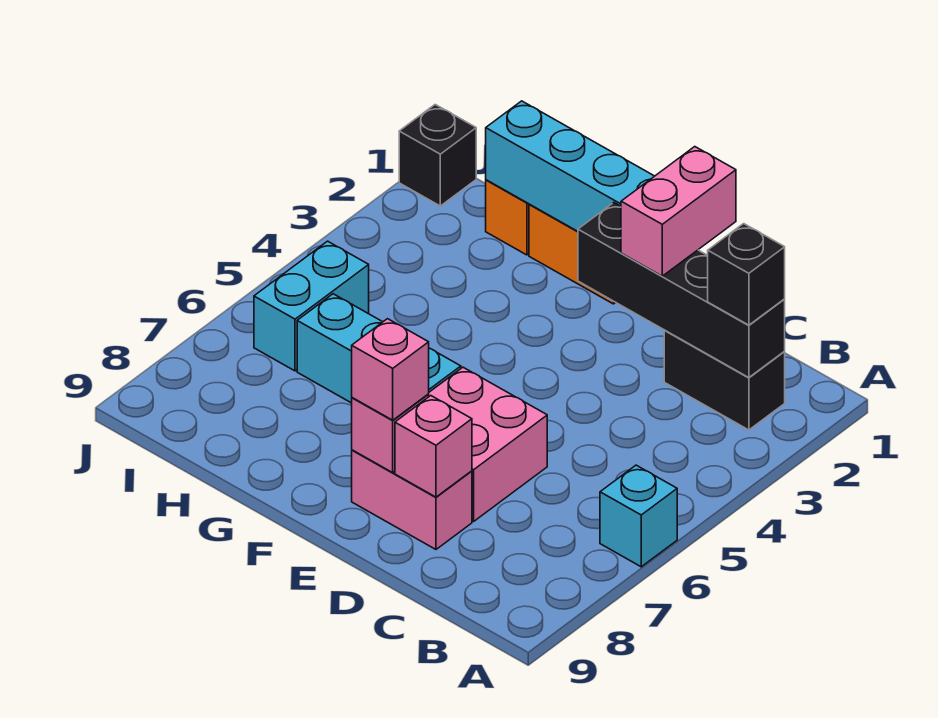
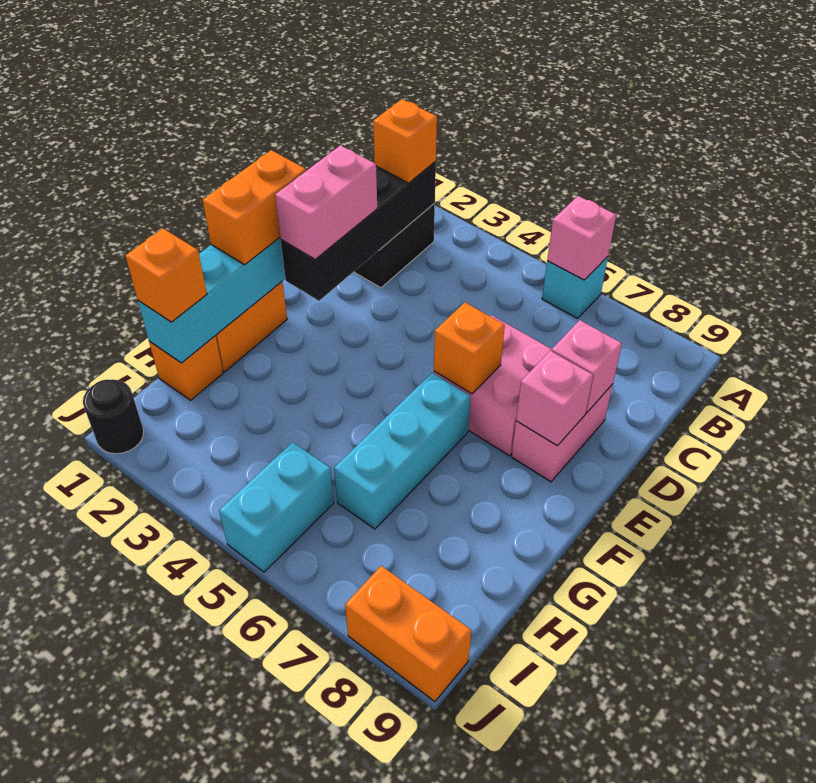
black brick B2 level 3 -> orange brick B2 level 3
pink brick D1:D2 level 3 -> pink brick D2:E2 level 3
none -> orange brick E1:F1 level 3
none -> orange brick E6 level 2
pink brick E8 level 3 -> pink brick A6 level 2
none -> orange brick H1 level 3
cyan brick I5:I6 level 1 -> cyan brick I5:J5 level 1
black brick J1 level 1 -> black round brick J1 level 1
none -> orange brick J8:J9 level 1

